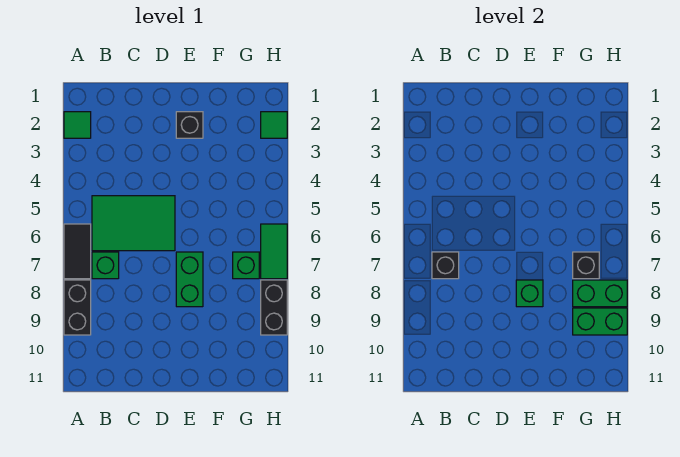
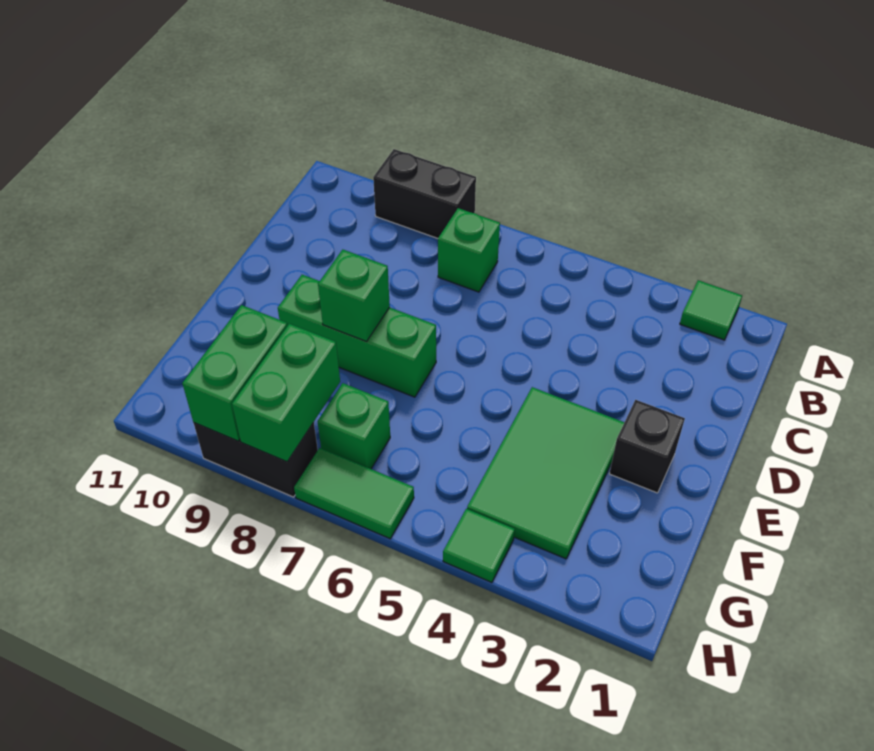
black tile A6:A7 level 1 -> none
green tile B5:D6 level 1 -> green tile E3:G4 level 1
black brick B7 level 2 -> none
green brick E7:E8 level 1 -> green brick E7:E9 level 1
black brick G7 level 2 -> none
green tile H2 level 1 -> green tile H4 level 1

